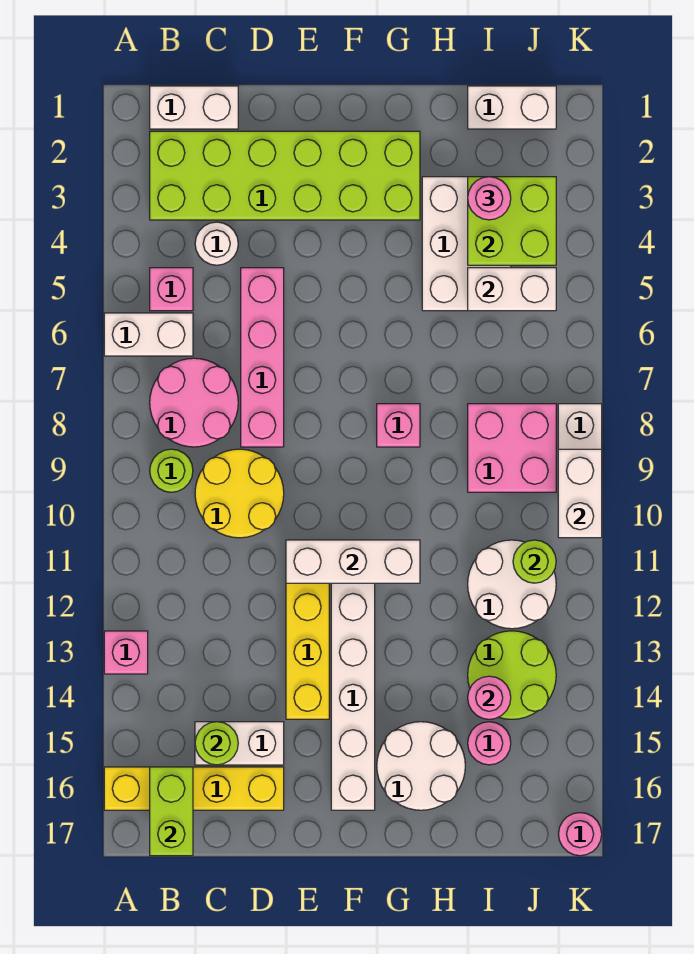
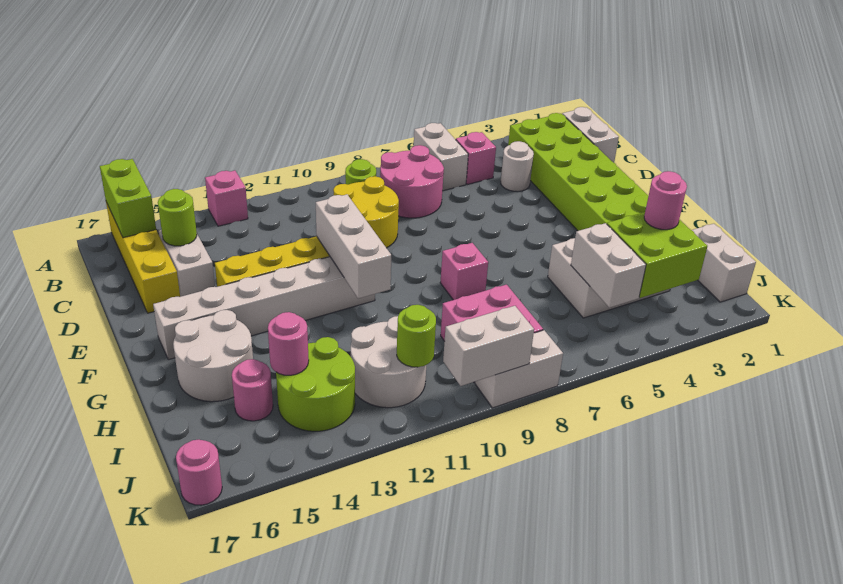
lime brick B16:B17 level 2 -> lime brick A16:B16 level 2
pink brick D5:D8 level 1 -> none

